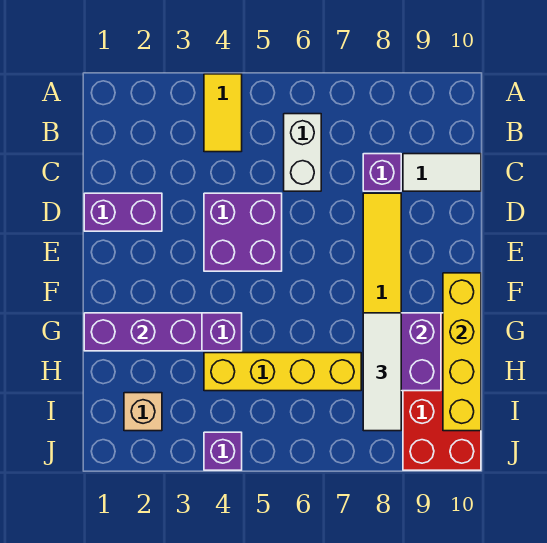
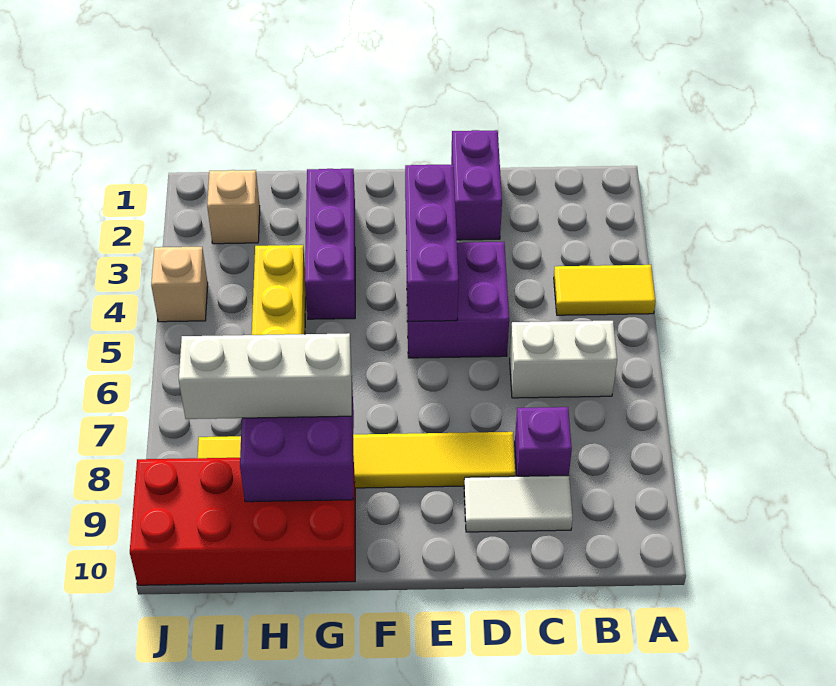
white tile C9:C10 level 1 -> white tile C9:D9 level 1
yellow brick F10:I10 level 2 -> none
purple brick G1:G3 level 2 -> purple brick E3:E5 level 2
white tile G8:I8 level 3 -> white brick G8:I8 level 3
purple brick J4 level 1 -> tan brick J4 level 1

